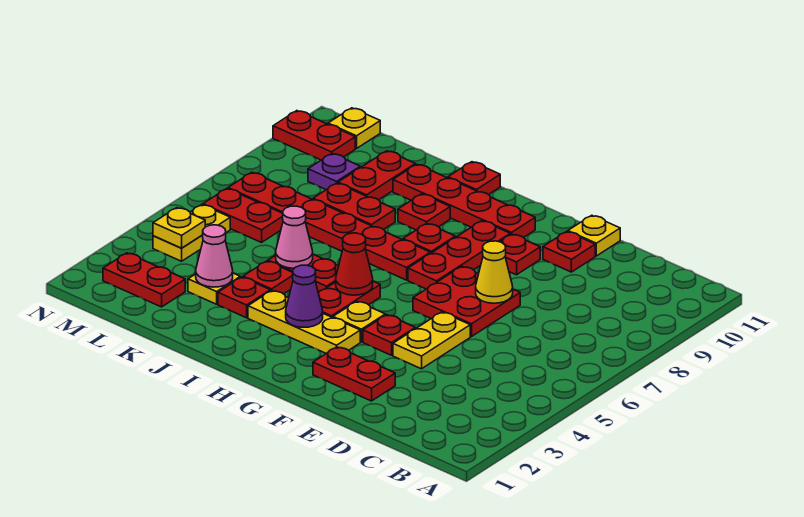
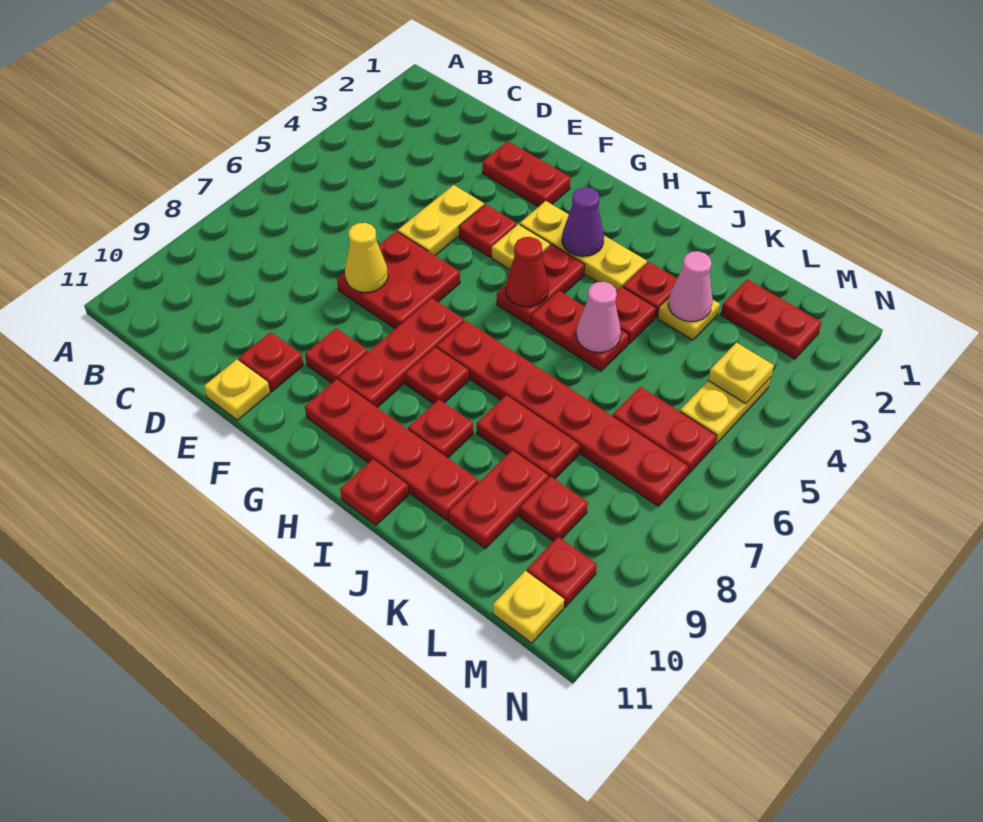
purple plate L9 level 1 -> red plate L9 level 1
red plate M10:N10 level 1 -> red plate M10 level 1

